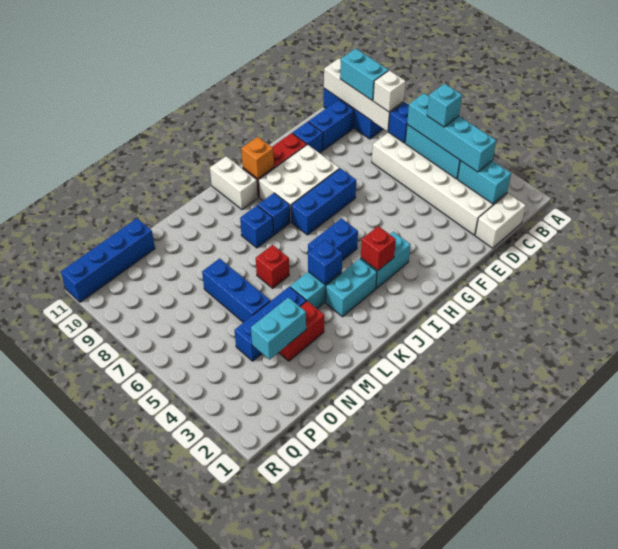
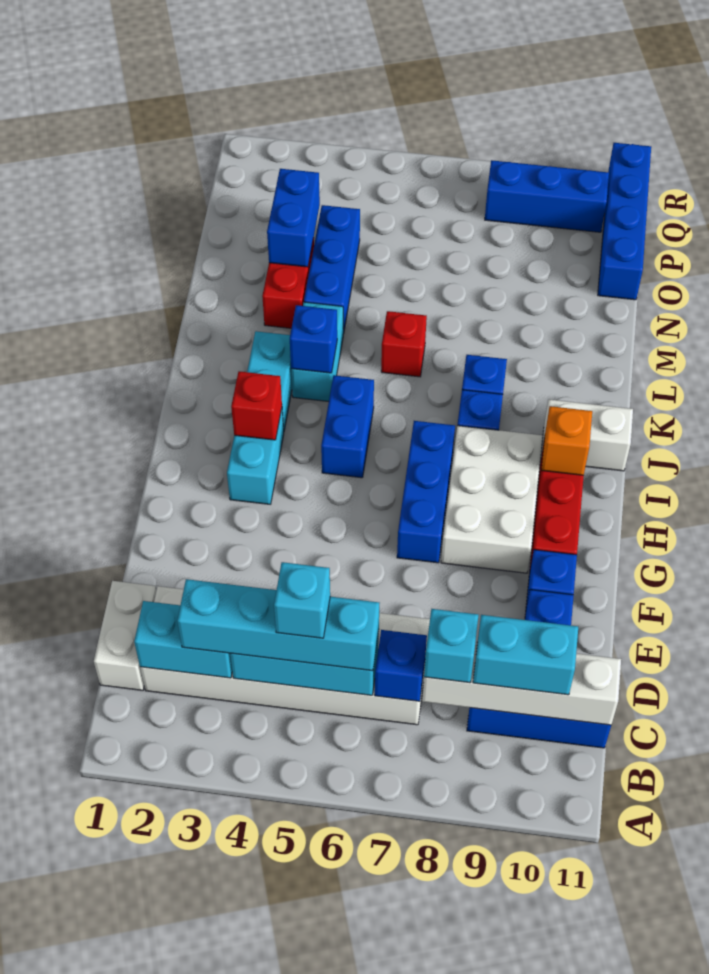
white brick C8 level 3 -> cyan brick C8 level 3
cyan brick N3:O3 level 2 -> blue brick N3:O3 level 2
blue brick N5:N7 level 1 -> blue brick Q8:Q10 level 1

